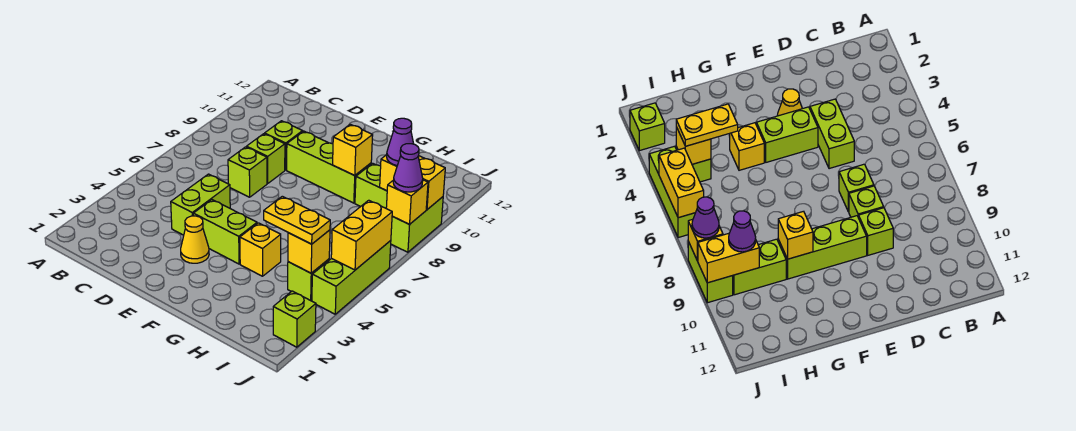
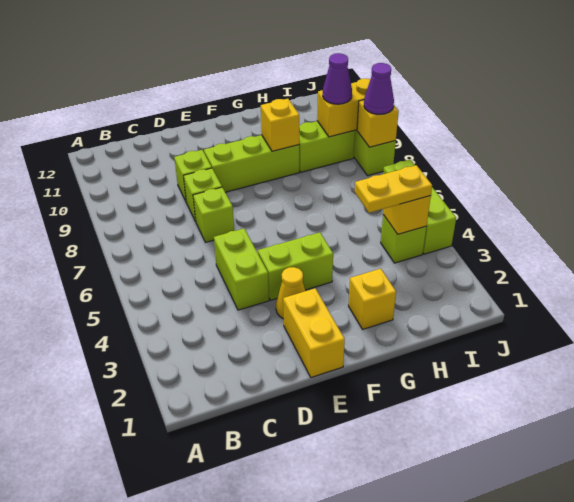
yellow brick G4 level 1 -> yellow brick G2 level 1
lime brick J2 level 1 -> none
yellow brick J5:J6 level 2 -> yellow brick E1:E2 level 1

